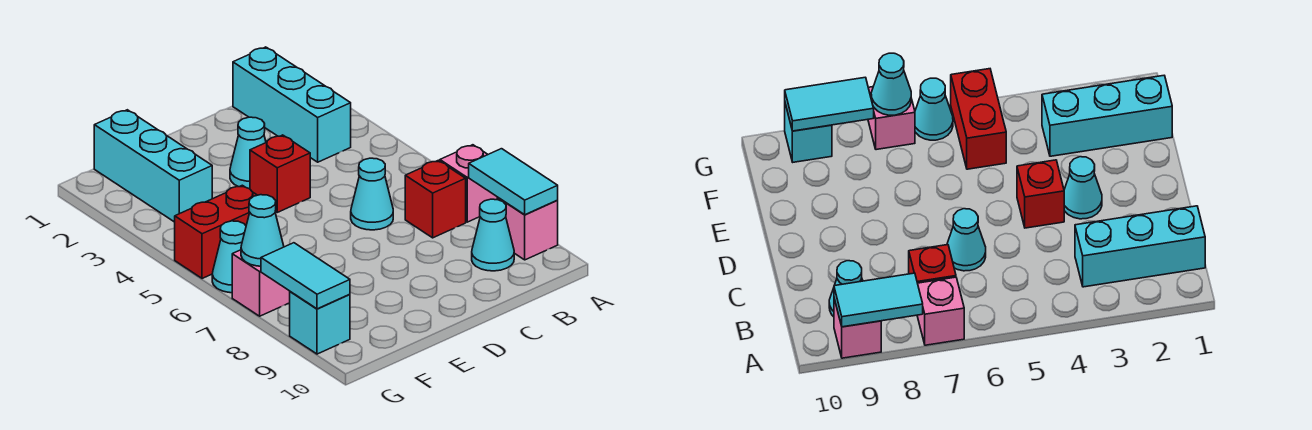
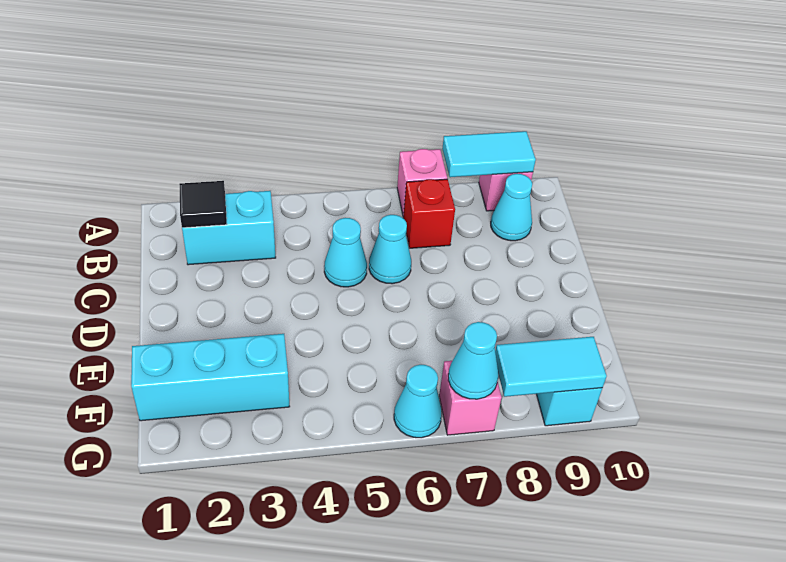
cyan brick B1:B3 level 1 -> cyan brick B2:B3 level 1
none -> black tile B2 level 2
cyan cone D3 level 1 -> cyan cone C5 level 1
red brick D4 level 1 -> none
red brick F5:G5 level 1 -> none

